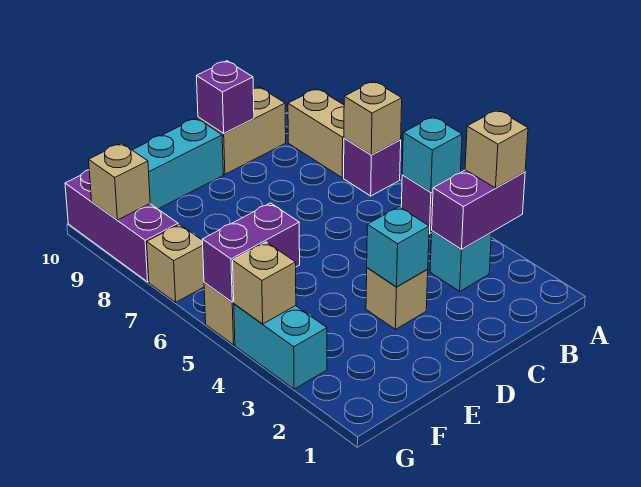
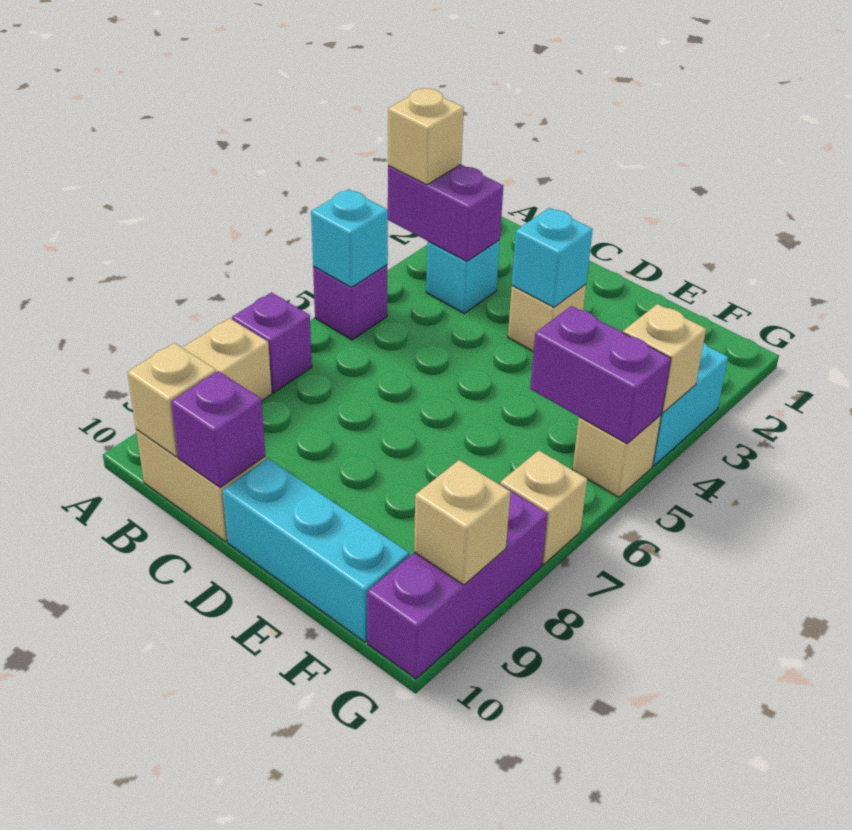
tan brick A7 level 2 -> tan brick B10 level 2

